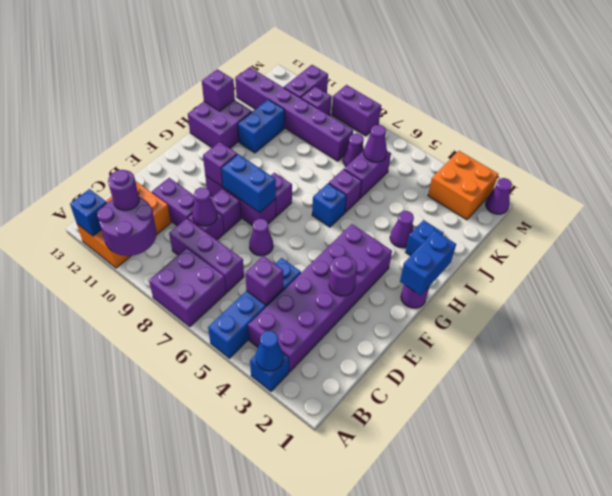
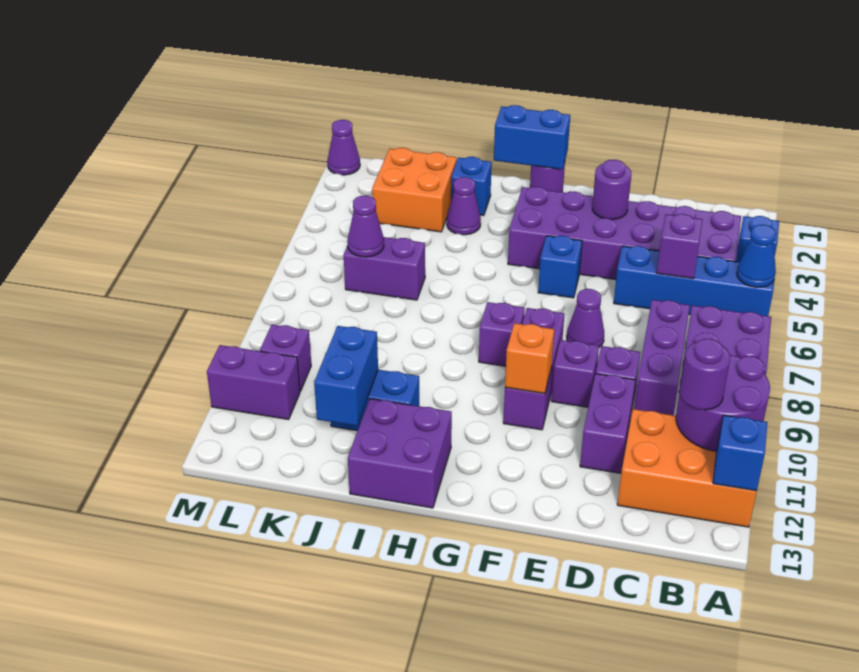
blue cone A3 level 2 -> blue cone A5 level 2
purple cone D9 level 2 -> none
blue brick F8:F9 level 2 -> blue brick J11:J12 level 2
purple brick F10 level 2 -> orange brick F10 level 2
blue brick H6 level 1 -> blue brick F5 level 1
purple brick I6 level 1 -> none
purple brick I13 level 2 -> none
purple cone K7 level 1 -> none
purple brick K8:K13 level 1 -> none
orange brick L2:M3 level 1 -> orange brick J2:K3 level 1
purple brick M8:M9 level 1 -> none

